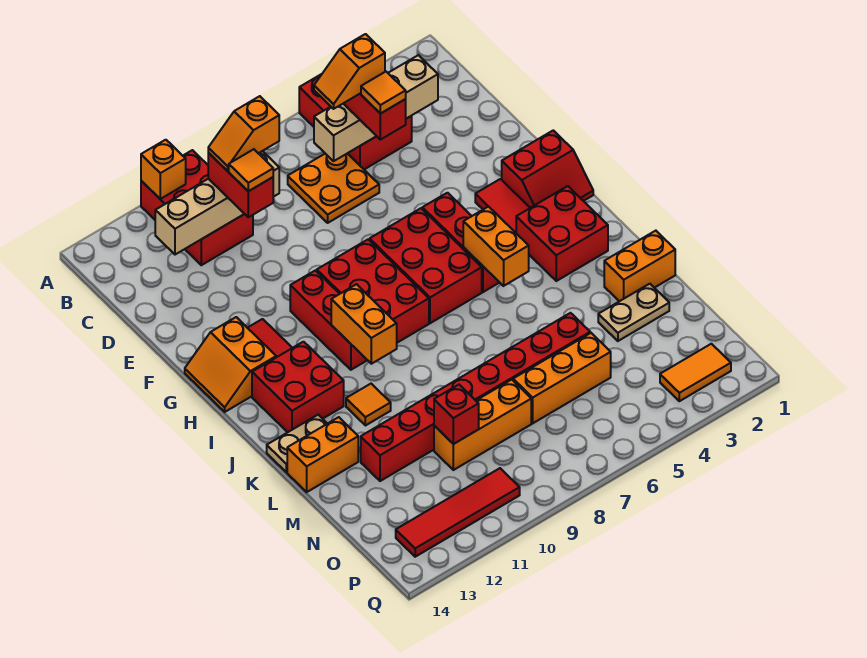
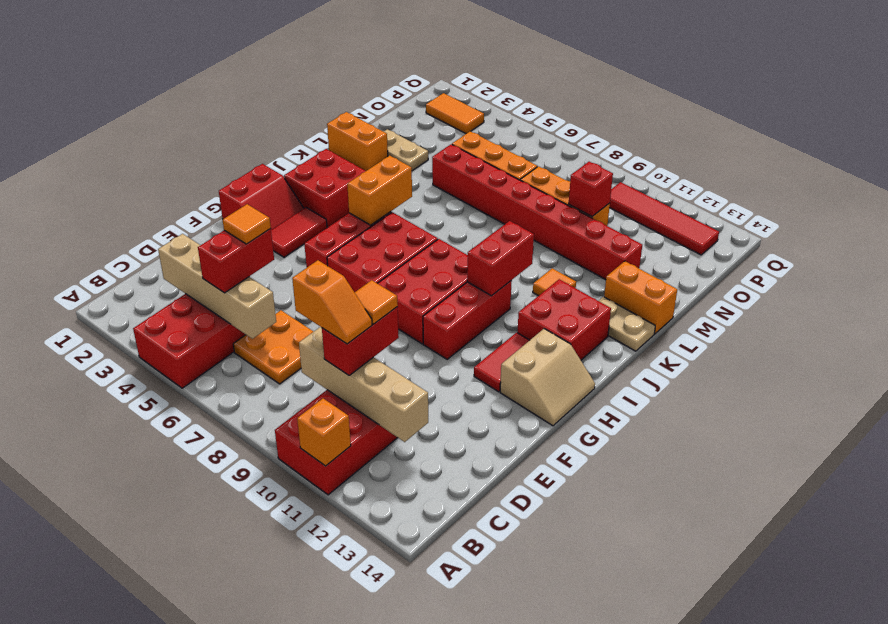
orange slope C5:C6 level 4 top 5 -> none
red slope G1:H2 level 1 top G -> red slope G1:H2 level 1 top 1
orange slope G13:H14 level 1 top 13 -> tan slope G13:H14 level 1 top 13
orange brick I10:J10 level 2 -> red brick I10:J10 level 2

